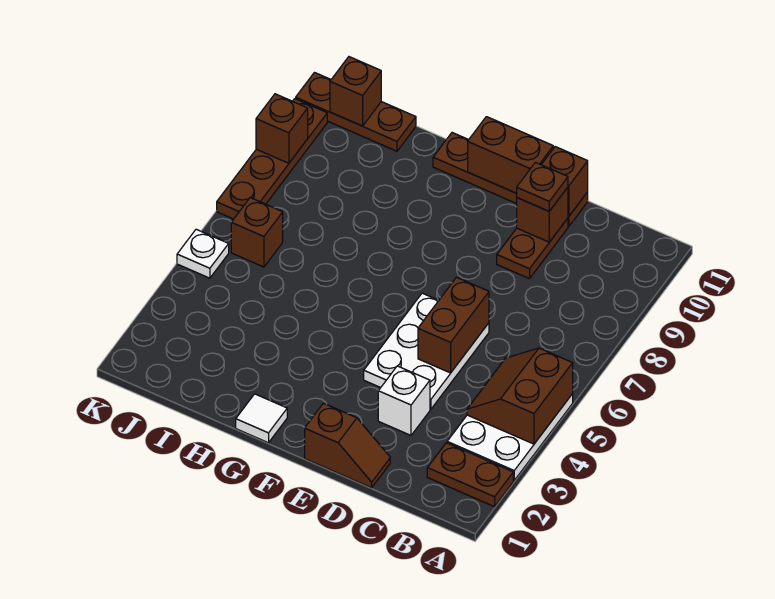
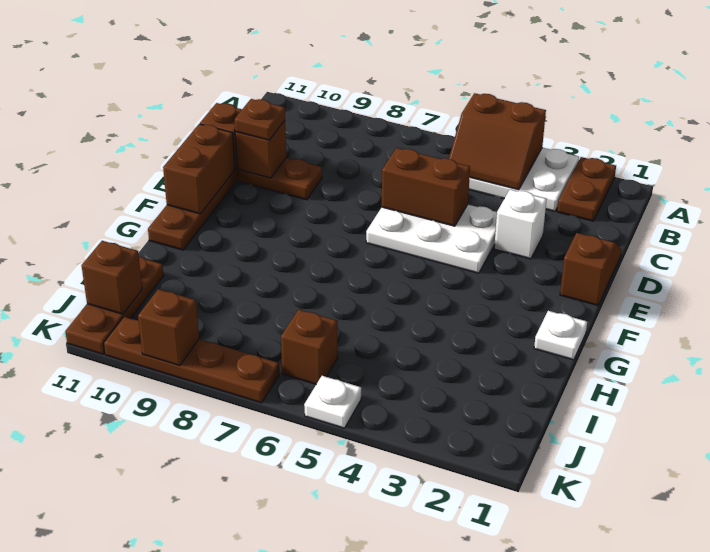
white tile G1 level 1 -> white plate G1 level 1

